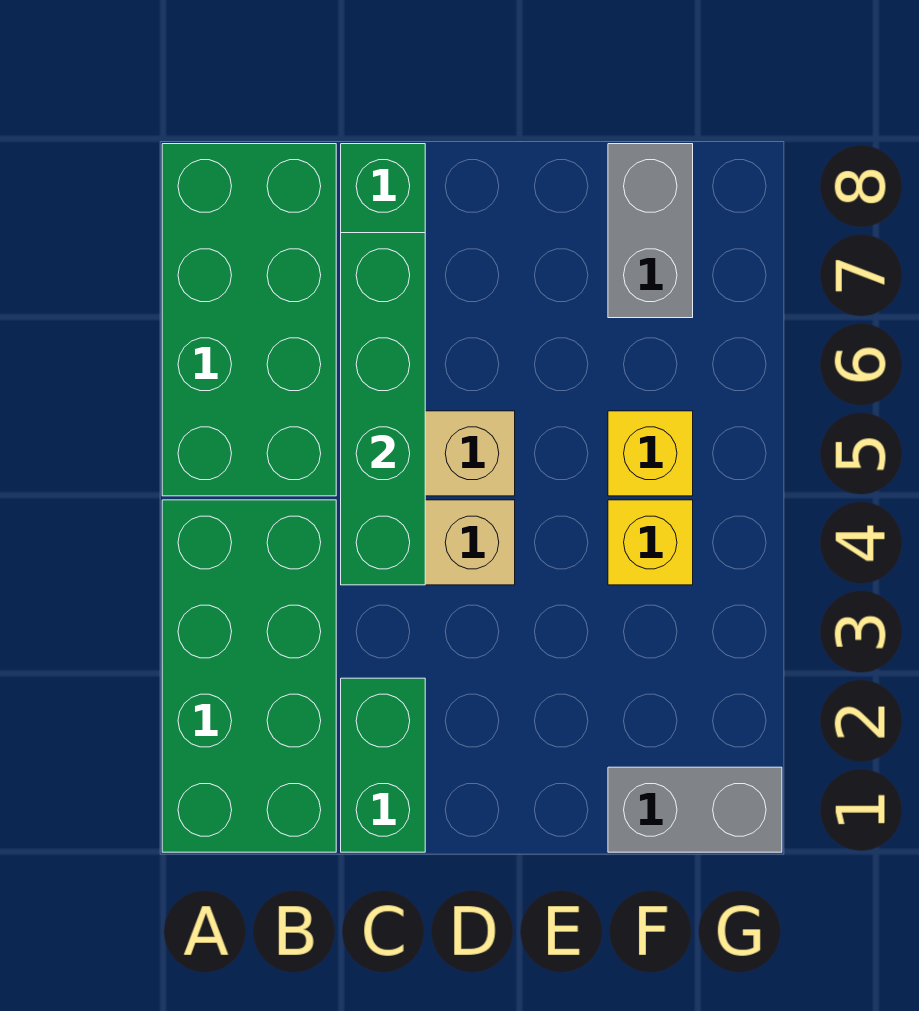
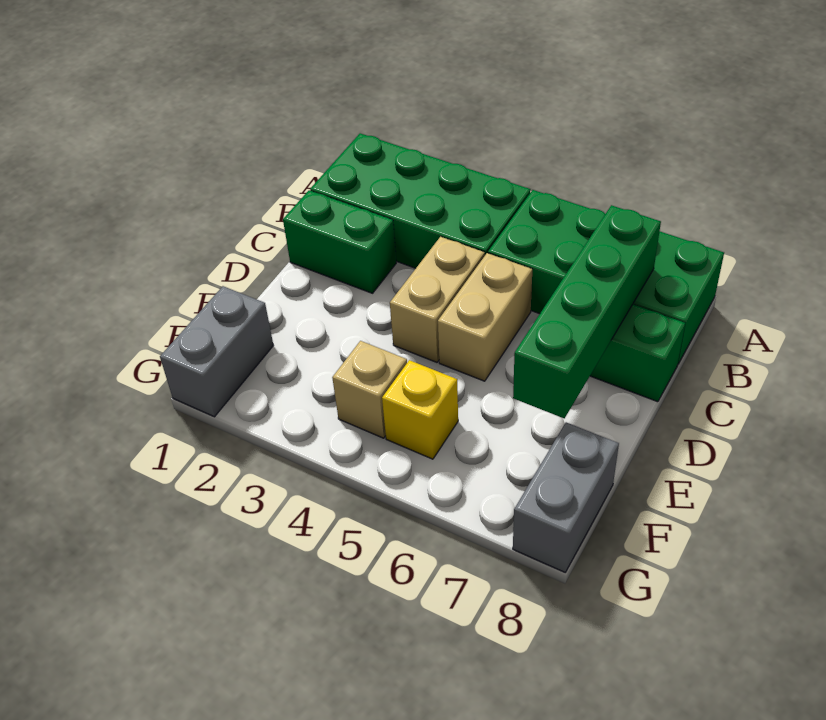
green brick C4:C7 level 2 -> green brick B7:E7 level 2
yellow brick F4 level 1 -> tan brick F4 level 1
grey brick F7:F8 level 1 -> grey brick F8:G8 level 1

